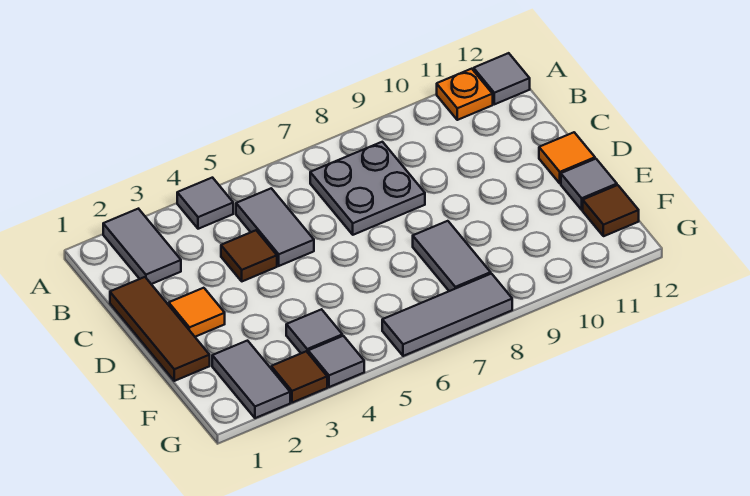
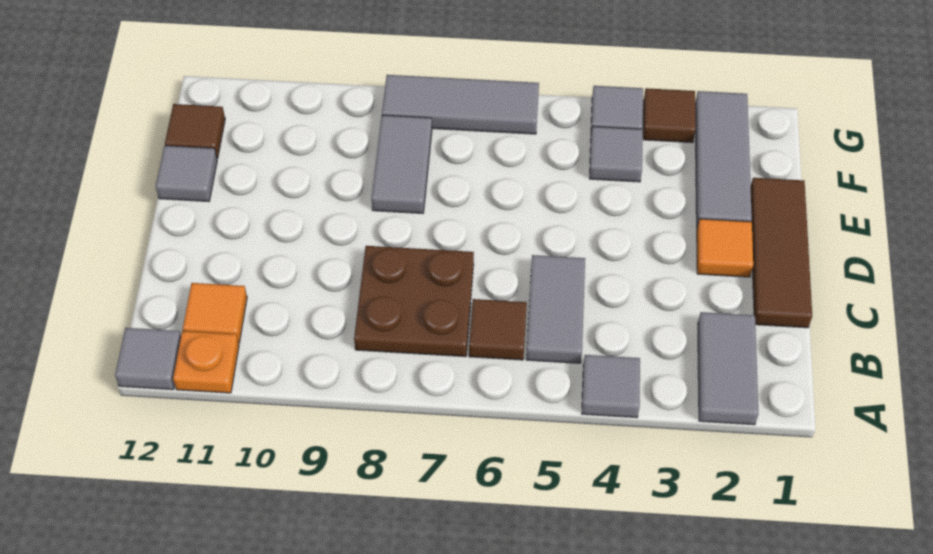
grey plate B7:C8 level 1 -> brown plate B7:C8 level 1
brown tile C4 level 1 -> brown tile B6 level 1
orange tile D12 level 1 -> orange tile B11 level 1
grey tile F2:G2 level 1 -> grey tile E2:G2 level 1

